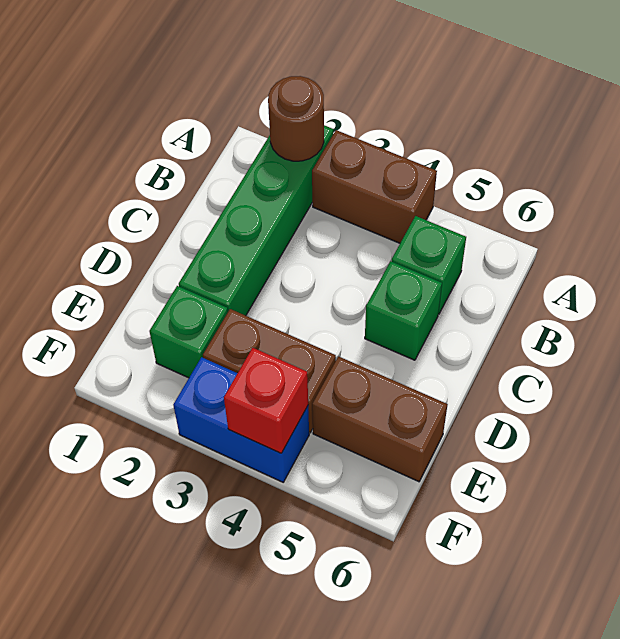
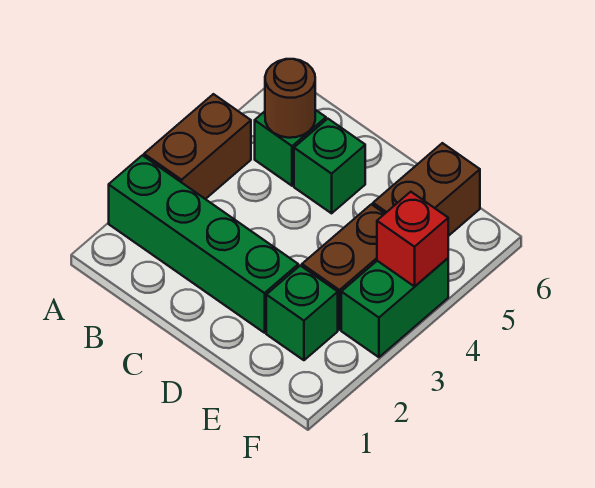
brown round brick A2 level 2 -> brown round brick B5 level 2
blue brick F3:F4 level 1 -> green brick F3:F4 level 1

